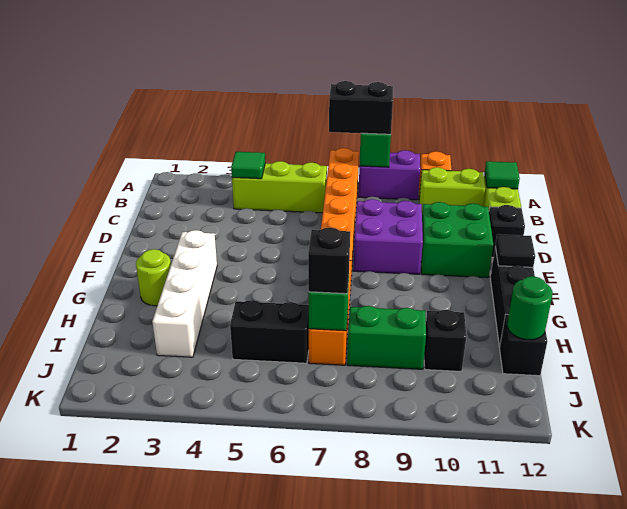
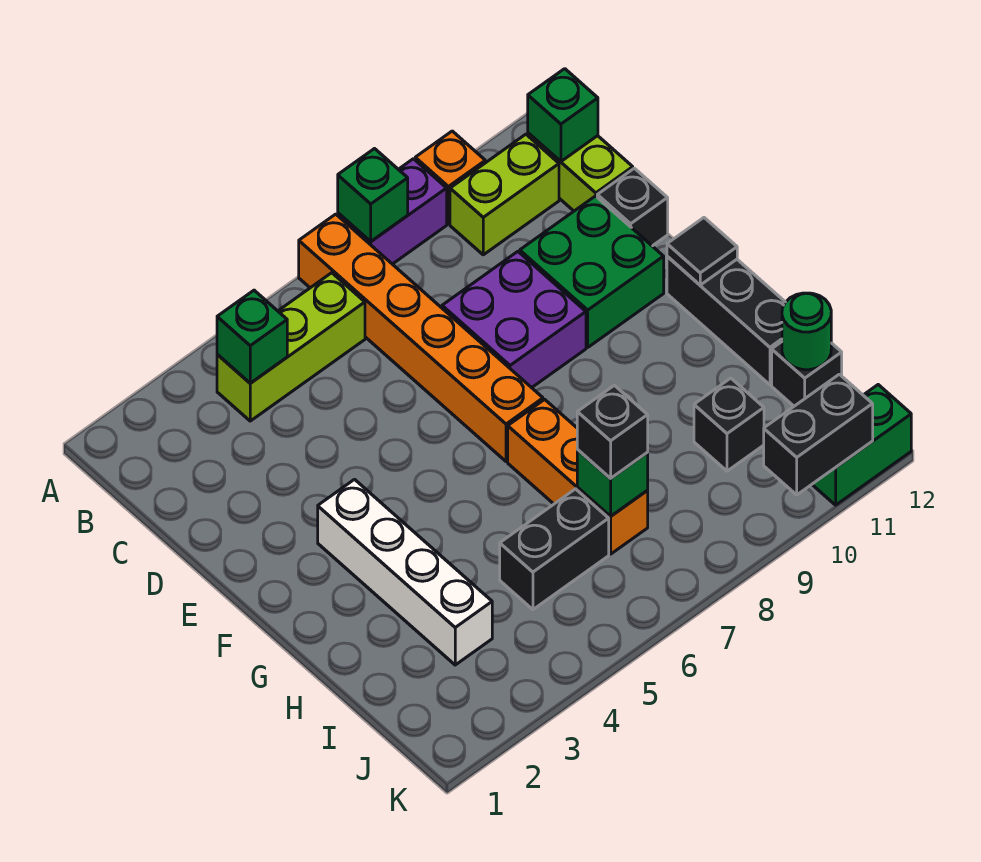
black brick A7:A8 level 3 -> black brick K10:K11 level 2
green tile B4 level 2 -> green brick B4 level 2
green tile B12 level 2 -> green brick B12 level 2
lime round brick G2 level 1 -> none
green brick I8:I9 level 1 -> green brick K11:K12 level 1

